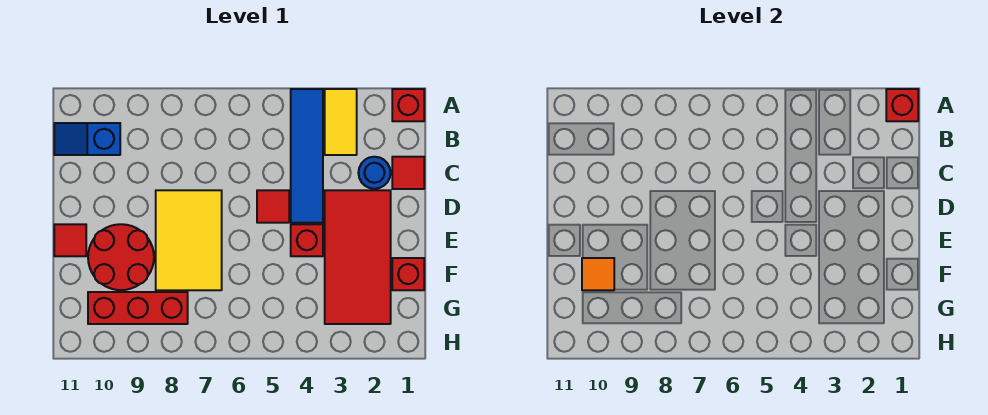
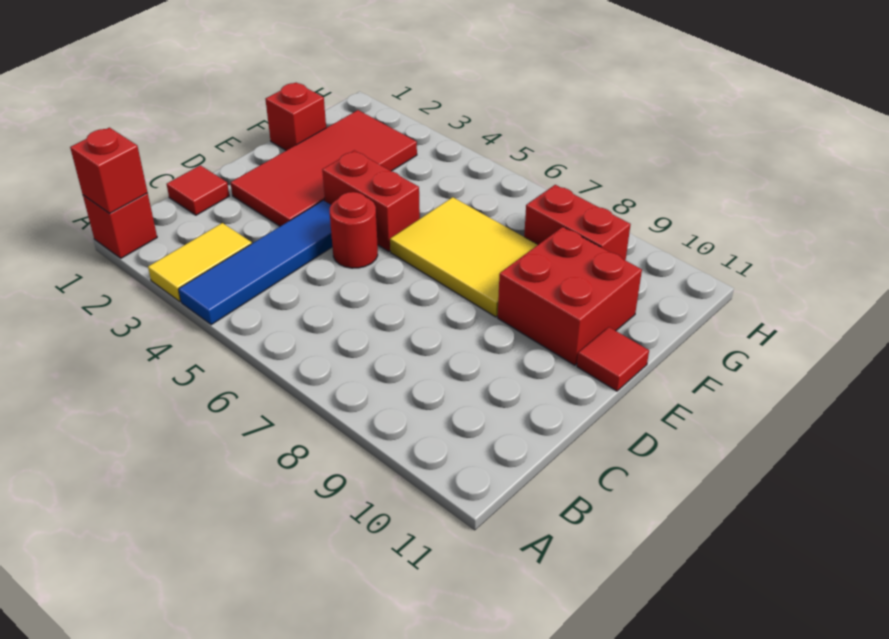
blue slope B10:B11 level 1 top 10 -> none
blue round brick C2 level 1 -> none
red tile D5 level 1 -> red round brick D5 level 1
yellow tile D7:F8 level 1 -> yellow tile E6:F8 level 1
red brick E4 level 1 -> red brick E4:E5 level 1
red round brick E9:F10 level 1 -> red brick E9:F10 level 1
orange tile F10 level 2 -> none
red brick G8:G10 level 1 -> red brick G8:G9 level 1

